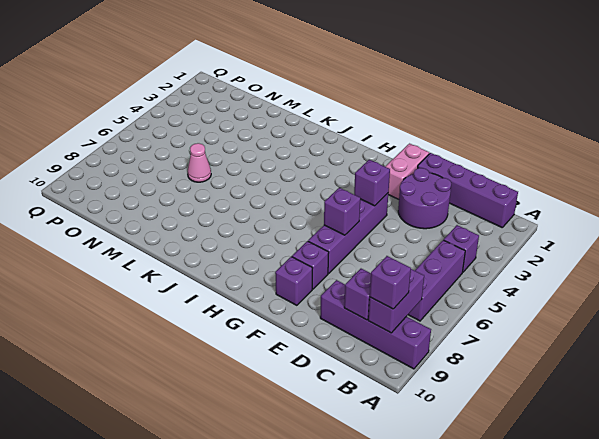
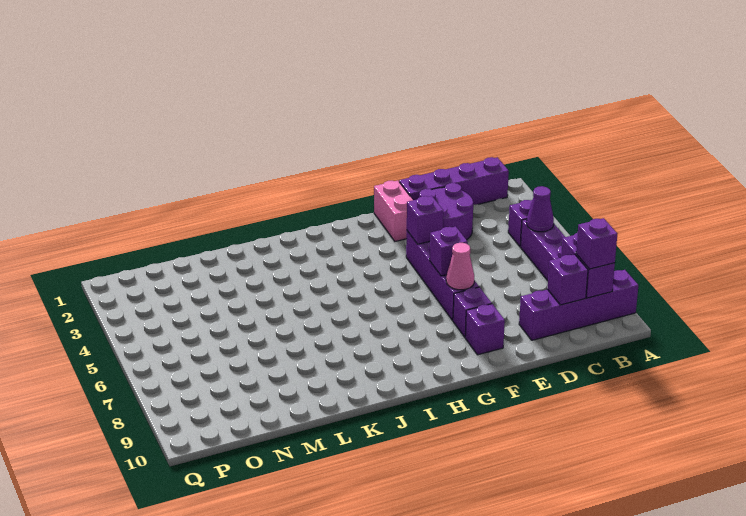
none -> purple cone B5 level 2
pink cone M6 level 1 -> pink cone F7 level 2

